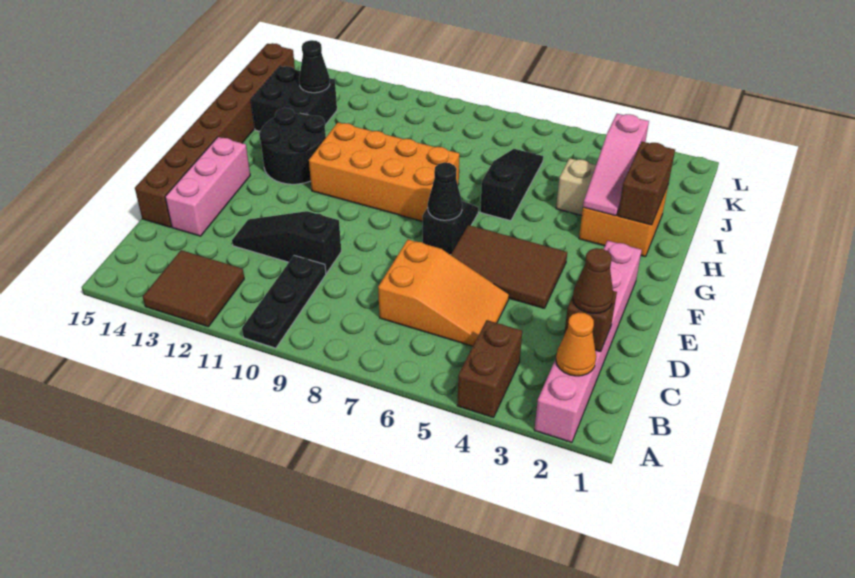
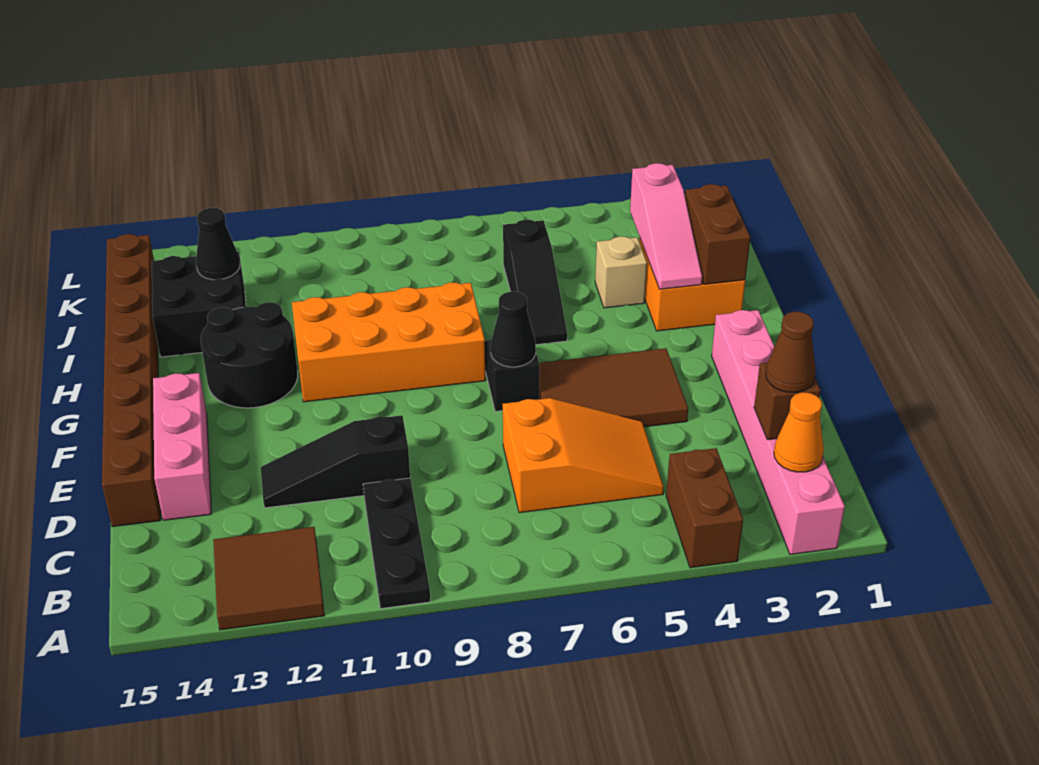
black slope H6:J6 level 1 top H -> black slope H6:J6 level 1 top J

